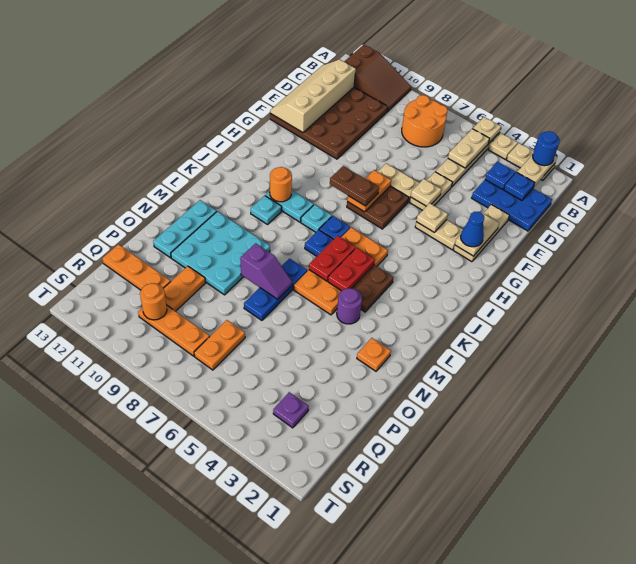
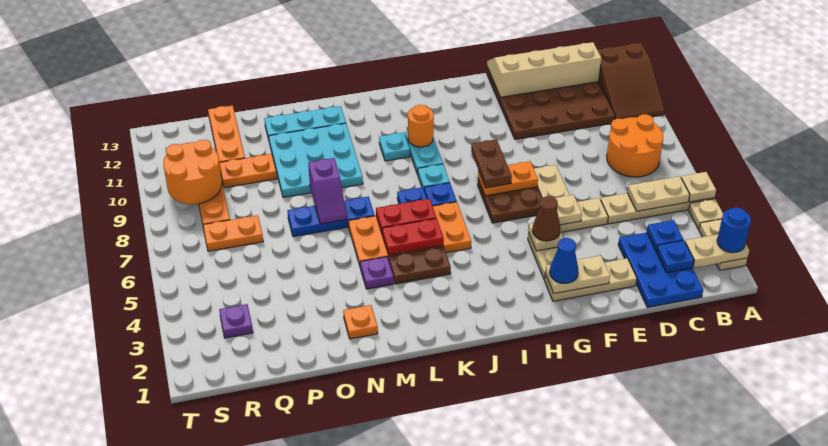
none -> brown cone G4 level 3
purple round brick M4 level 1 -> purple plate M4 level 1
orange round brick R10 level 2 -> orange round brick R9:S10 level 2

